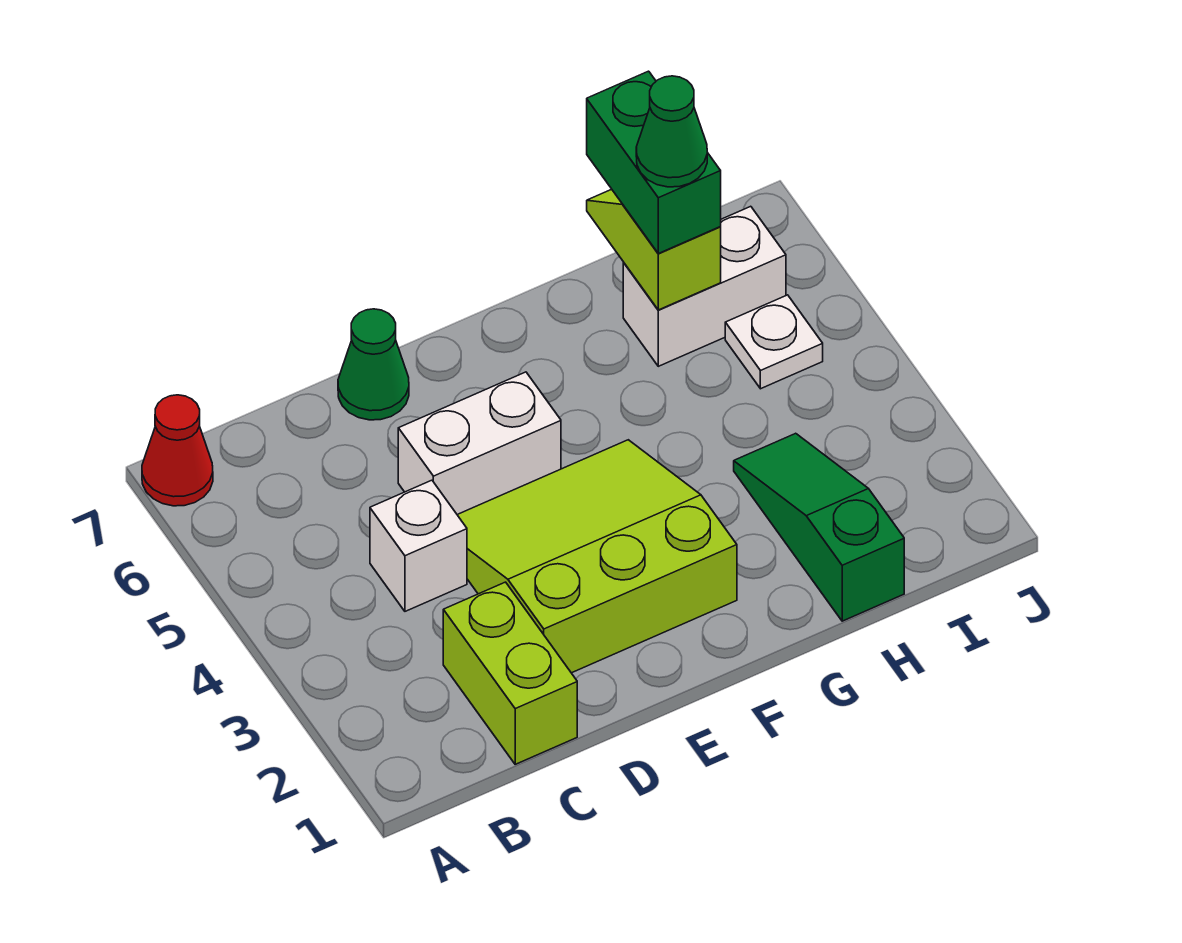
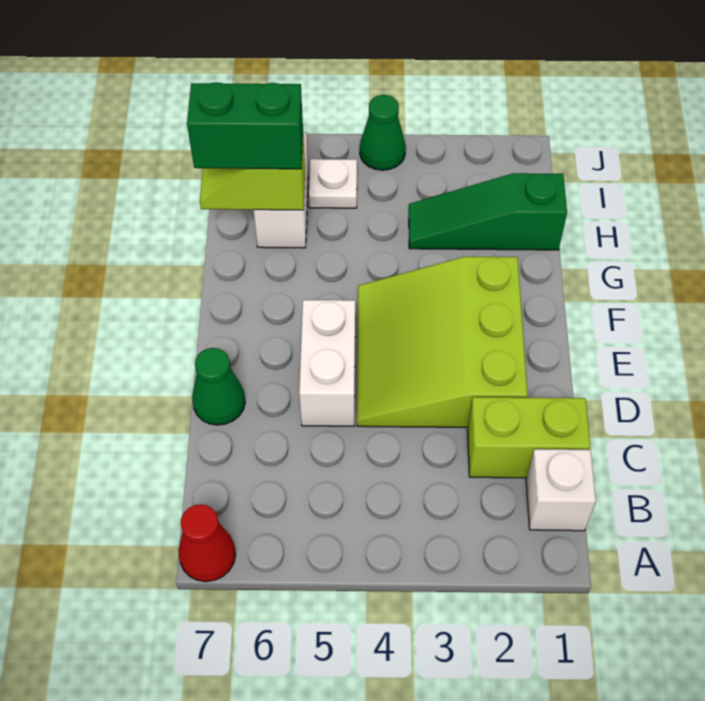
white brick C4 level 1 -> white brick B1 level 1
green cone H6 level 4 -> green cone J4 level 1

